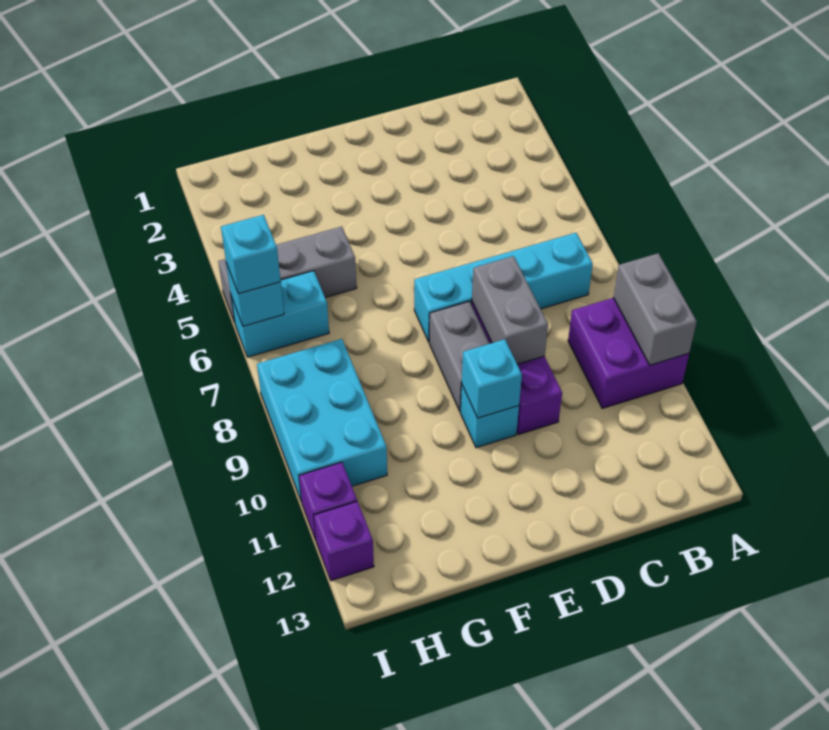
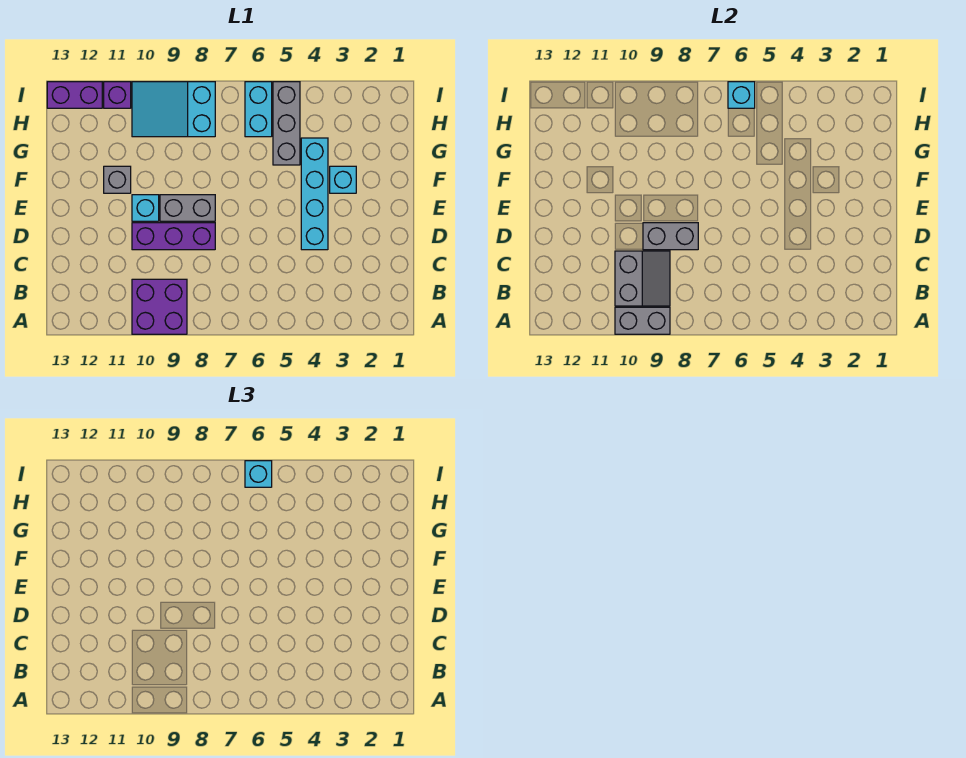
cyan brick B7:E7 level 1 -> cyan brick D4:G4 level 1
none -> grey slope B9:C10 level 2 top 10
cyan brick E10 level 2 -> cyan brick F3 level 1
none -> grey brick F11 level 1
cyan brick H8:I10 level 1 -> cyan slope H8:I10 level 1 top 8
purple brick I12 level 1 -> purple brick I12:I13 level 1

